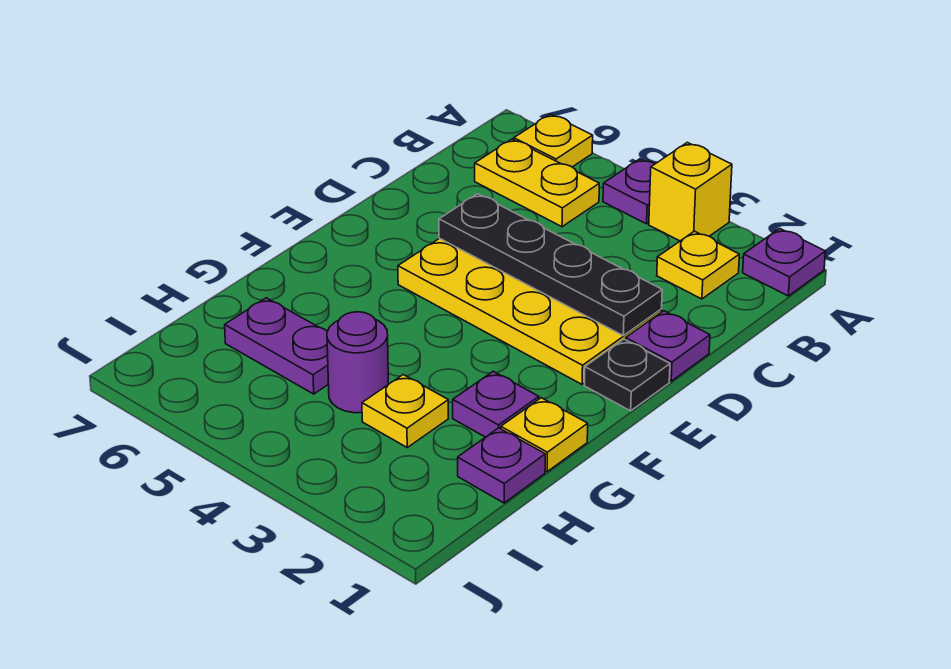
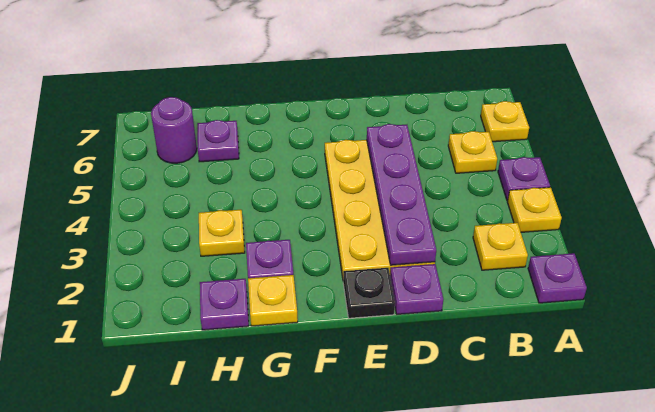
yellow brick A3 level 1 -> yellow plate A3 level 1
yellow plate B5:B6 level 1 -> yellow plate B5 level 1
black plate D2:D5 level 2 -> purple plate D2:D5 level 2
purple round brick H4 level 1 -> purple round brick I6 level 1
purple plate H5:H6 level 1 -> purple plate H6 level 1

